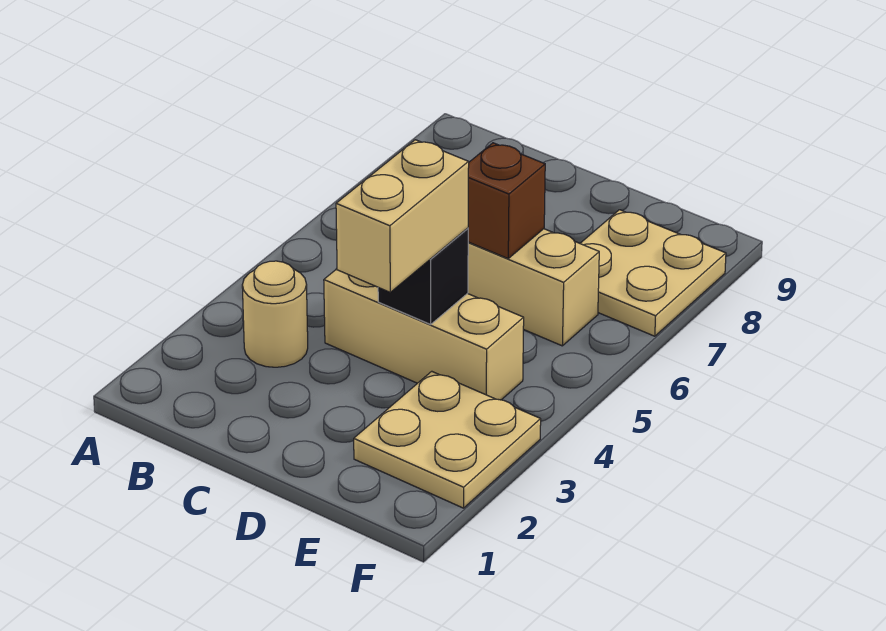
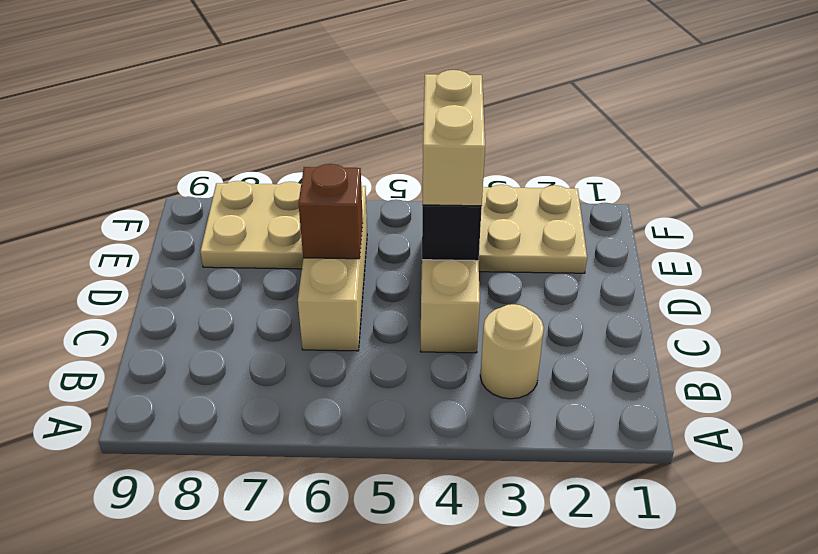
tan brick D3:D4 level 3 -> tan brick D4:E4 level 3

